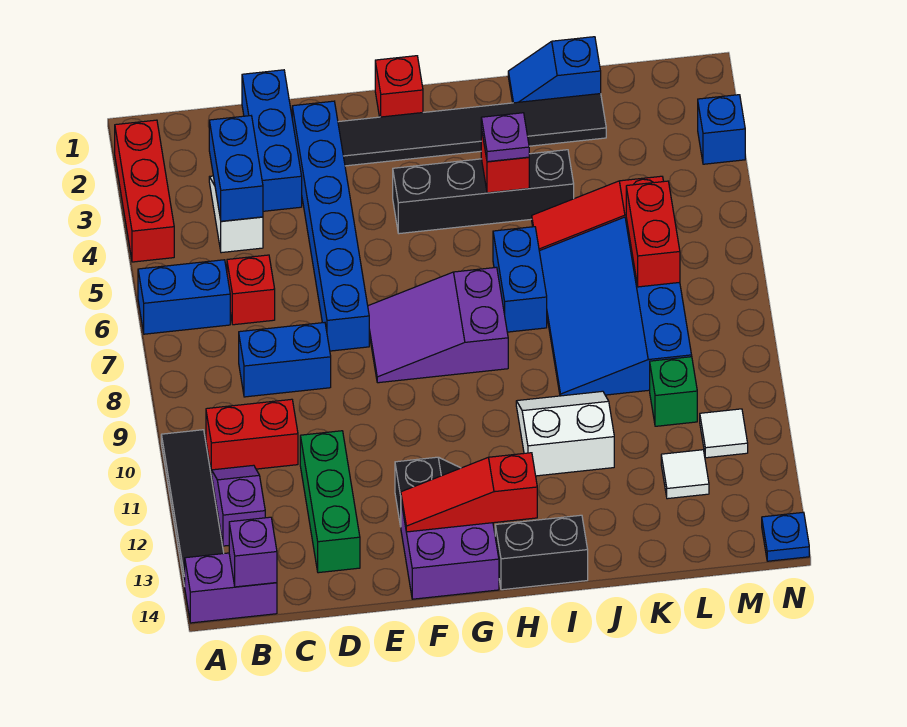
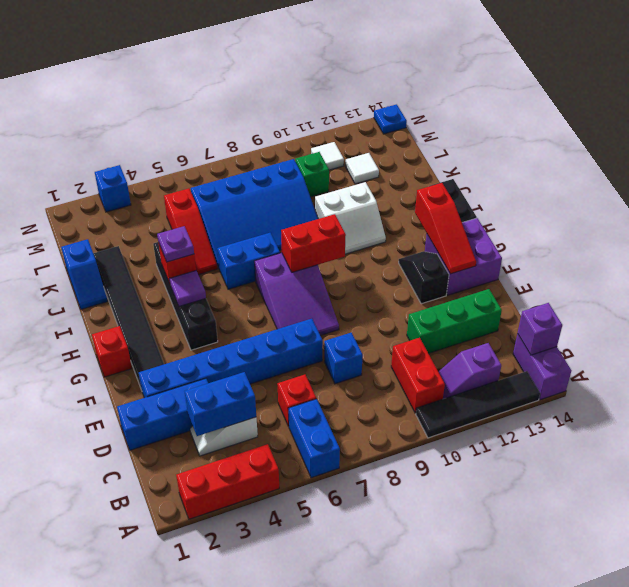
blue brick C8:D8 level 1 -> blue brick D8 level 1
none -> purple tile H4 level 2
white slope I10:J11 level 1 top 11 -> white slope I10:J11 level 1 top J
red brick L6:L7 level 2 -> red brick H8:H9 level 2

